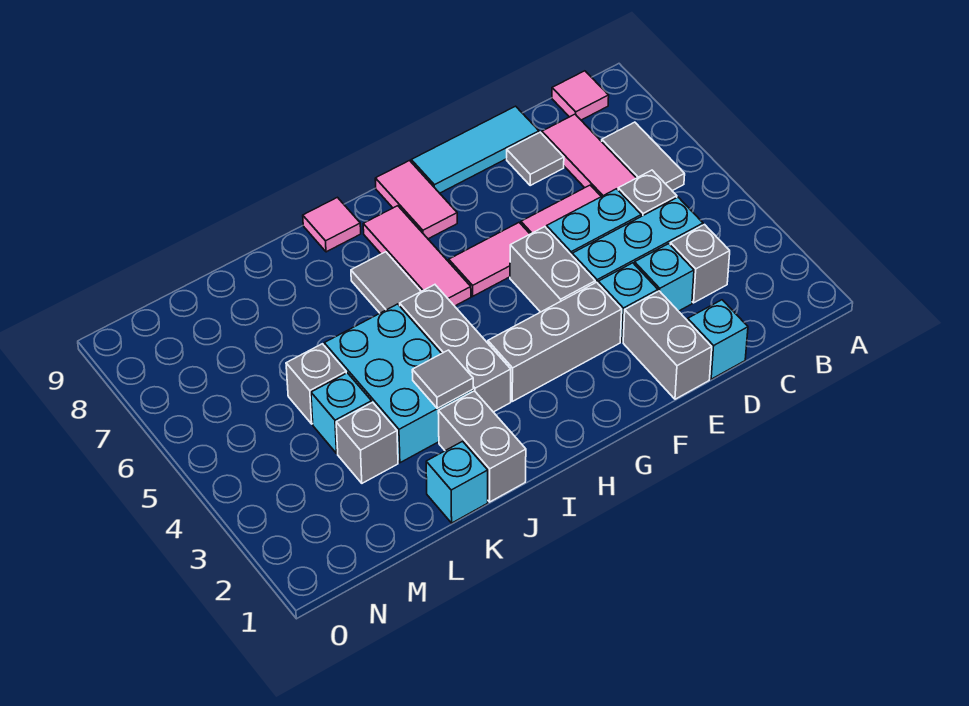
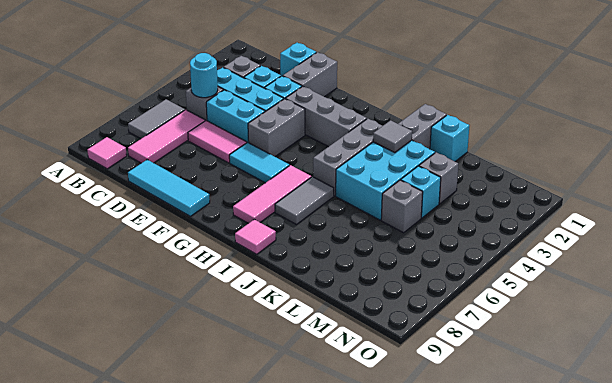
none -> cyan round brick C5 level 2
grey tile D8 level 1 -> none
pink tile F6:G6 level 1 -> cyan tile F6:G6 level 1
pink tile G8:G9 level 1 -> none

